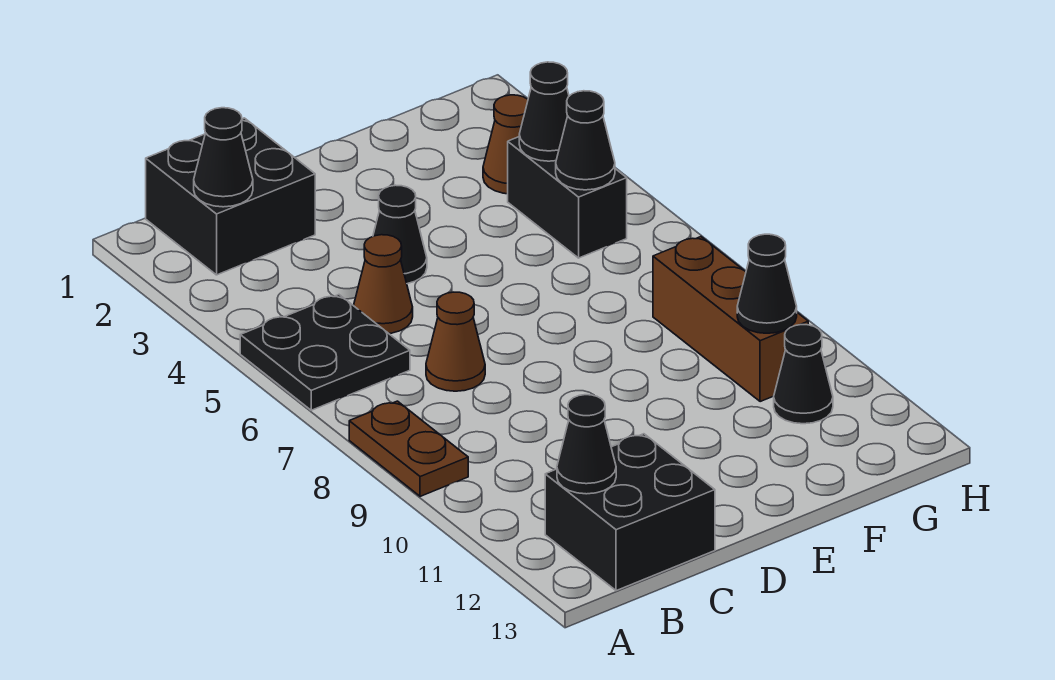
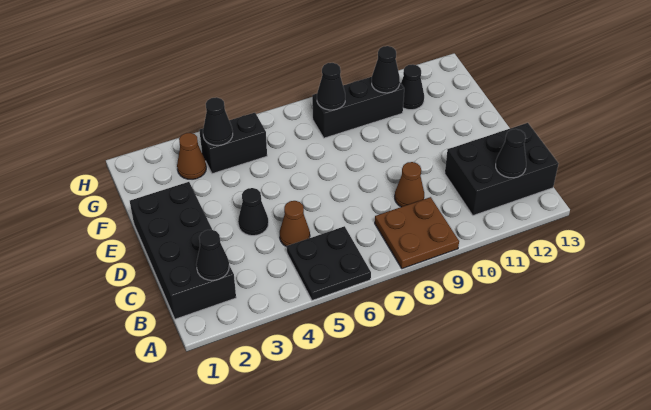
brown plate A8:A9 level 1 -> brown plate A8:B9 level 1
black brick B1:C2 level 1 -> black brick B1:E2 level 1
black brick B12:C13 level 1 -> black brick B11:C13 level 1
brown cone C7 level 1 -> brown cone C9 level 1
black cone G5 level 2 -> black cone G8 level 2
brown brick G8:G10 level 1 -> black brick G8:G10 level 1

